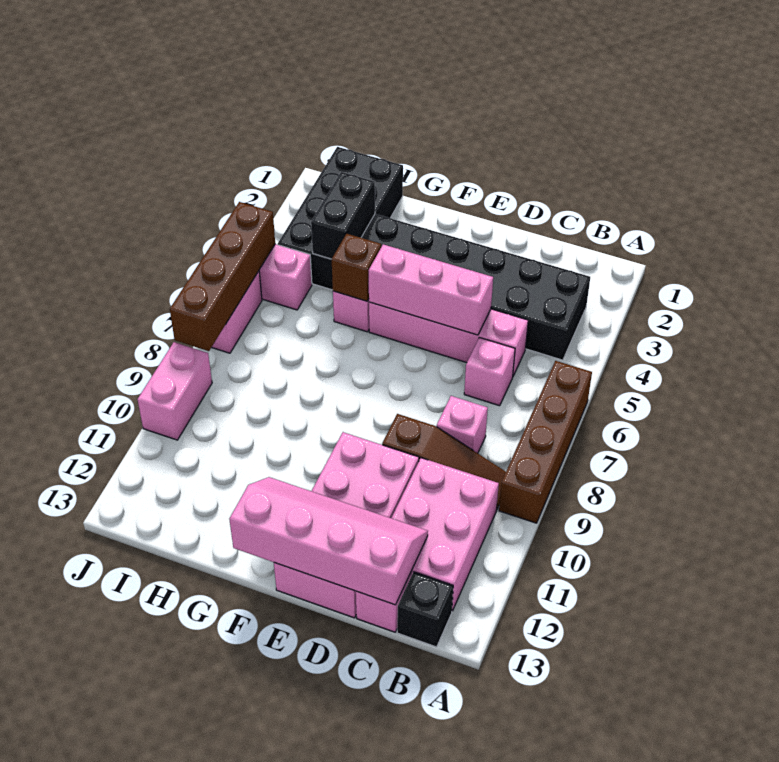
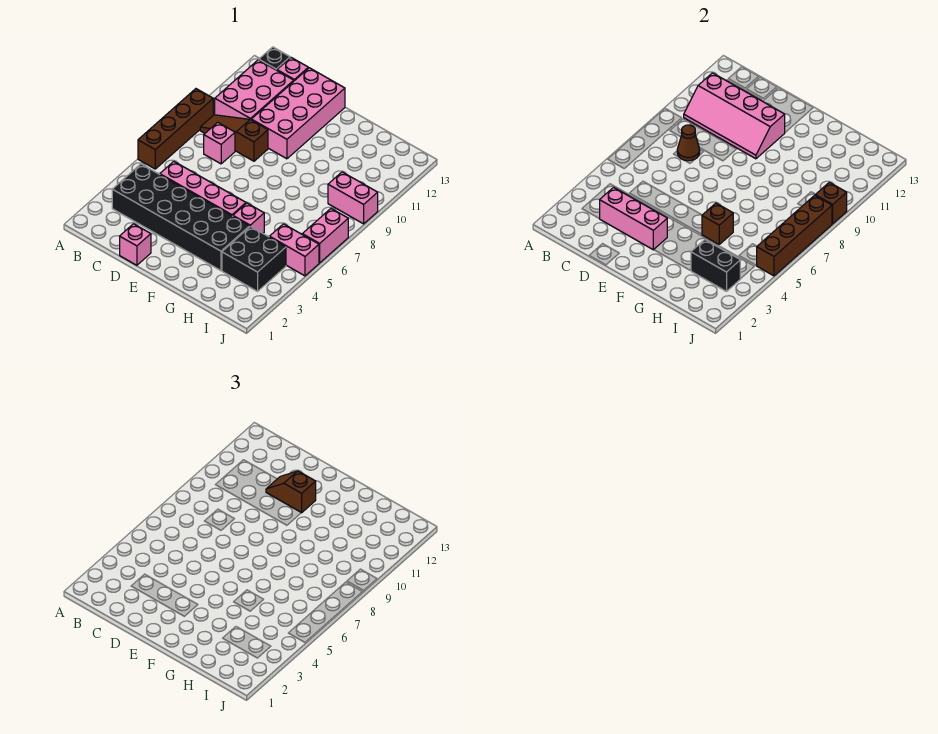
pink brick C6 level 1 -> pink brick D1 level 1
none -> brown cone C8 level 2
pink slope C12:F13 level 2 top 13 -> pink slope B10:E11 level 2 top 11
pink brick D5:F5 level 2 -> pink brick C3:E3 level 2
none -> brown slope D11:E11 level 3 top E
black brick H1:I4 level 1 -> black brick H3:I4 level 1
black brick H3:H4 level 2 -> black brick H3:I3 level 2
pink brick J9:J10 level 1 -> pink brick I9:J9 level 1
none -> brown brick J9 level 2

